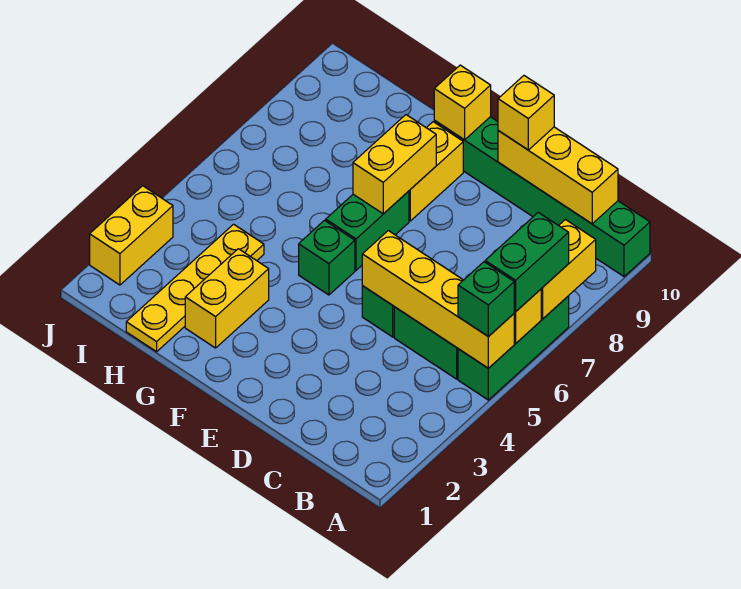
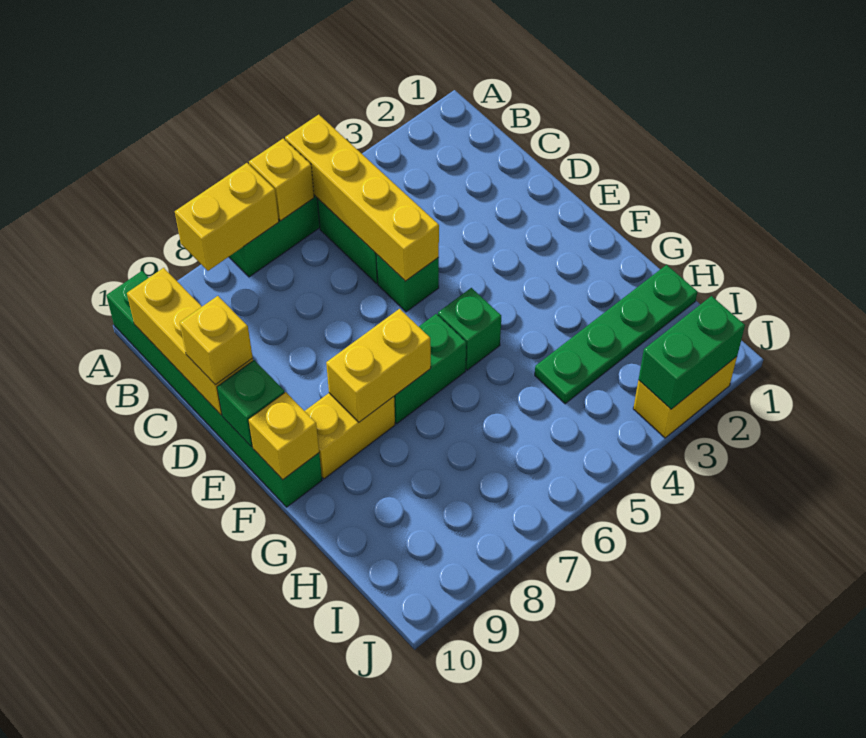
green brick A5 level 3 -> green brick E10 level 2
green brick A6:A7 level 3 -> green brick J2:J3 level 2
yellow brick G2:G3 level 1 -> none
yellow plate H1:H4 level 1 -> green plate H1:H4 level 1

